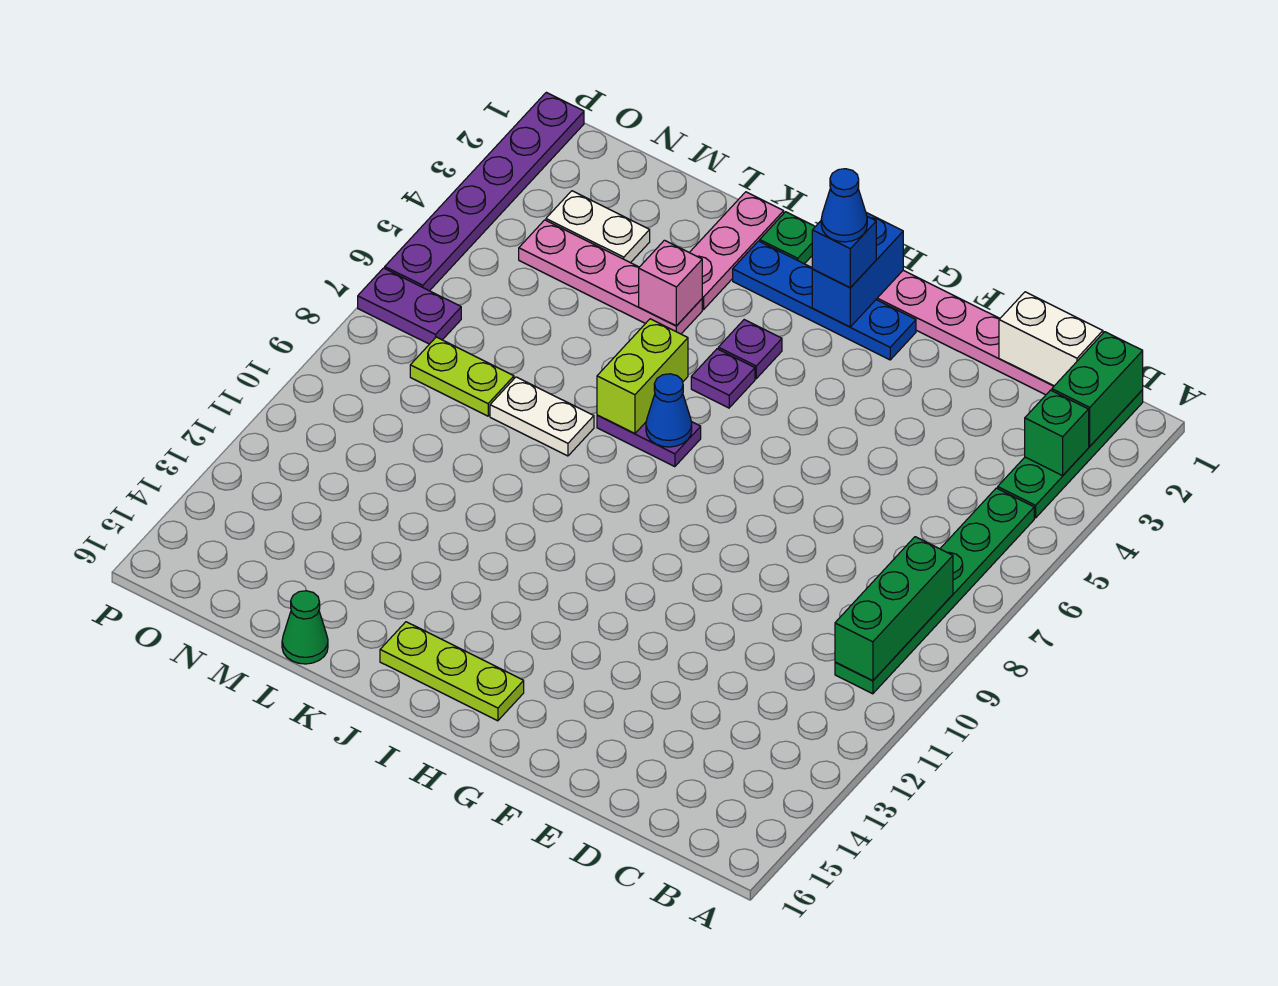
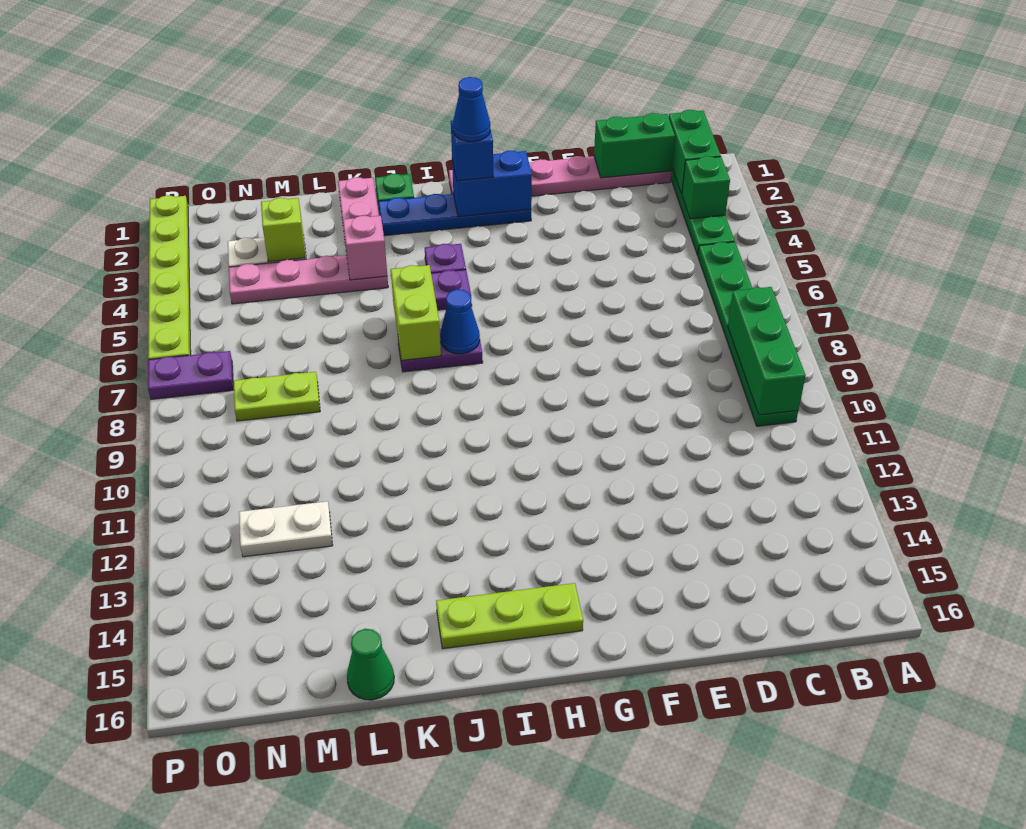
white brick C1:D1 level 2 -> green brick C1:D1 level 2
blue brick H1:H2 level 2 -> blue brick G2:H2 level 2
white plate K8:L8 level 1 -> white plate M12:N12 level 1
none -> lime brick M3 level 2
purple plate P1:P6 level 1 -> lime plate P1:P6 level 1

